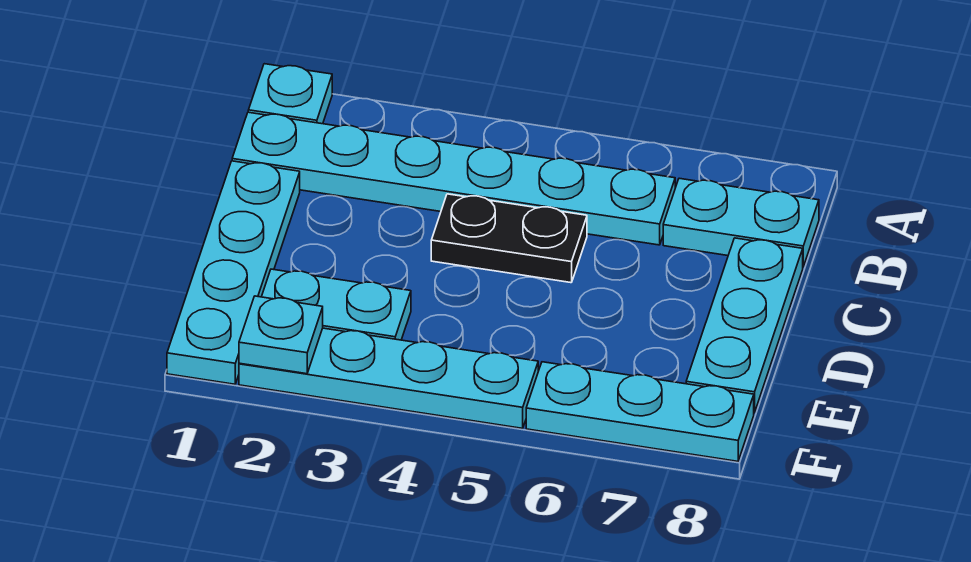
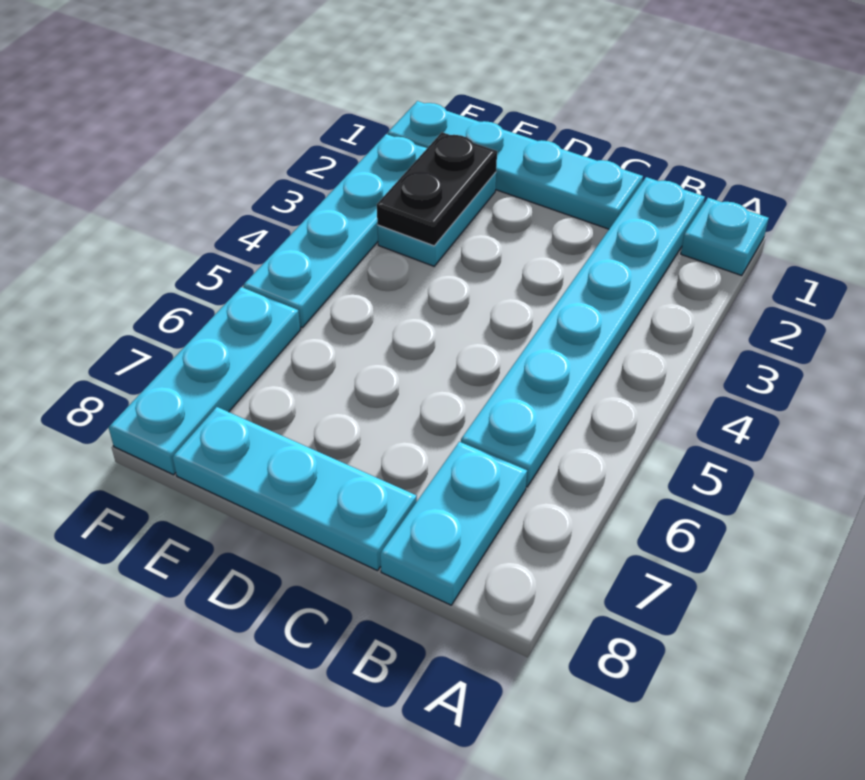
black plate C4:C5 level 1 -> black plate E2:E3 level 2
cyan plate F2 level 2 -> none

